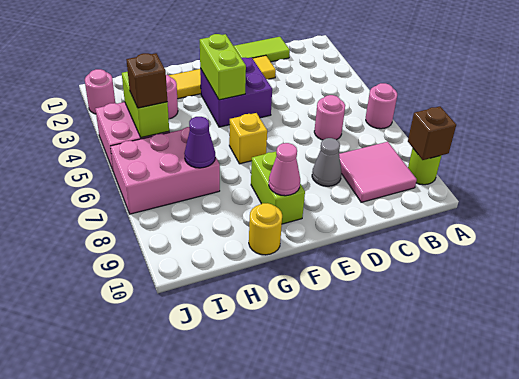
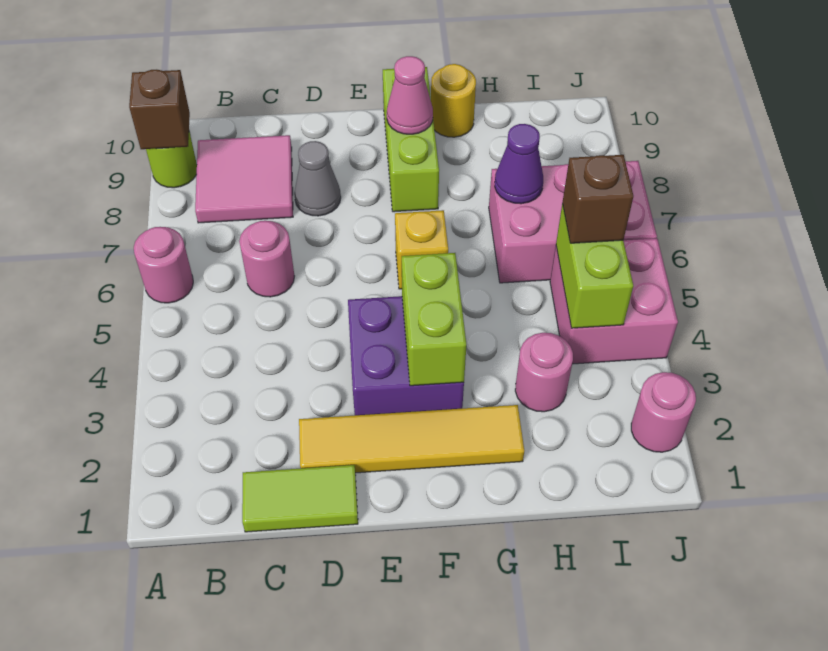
lime brick F8:F9 level 1 -> lime brick F8:F10 level 1

